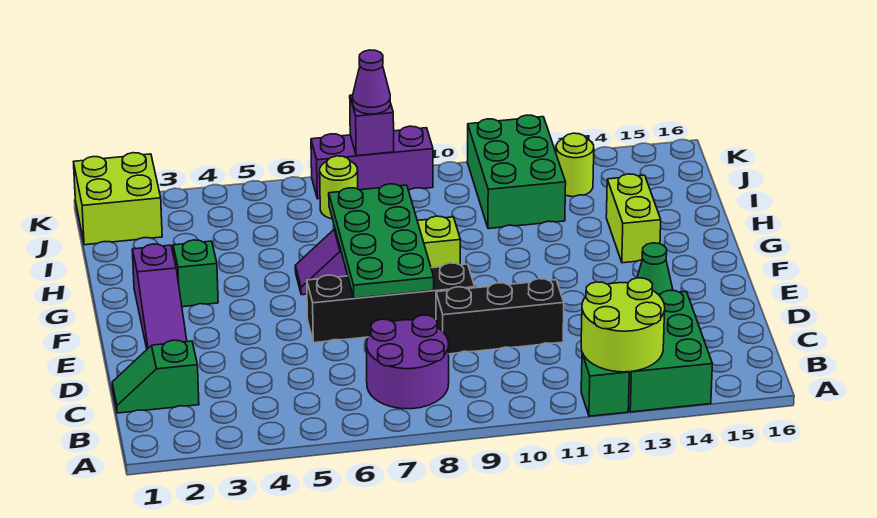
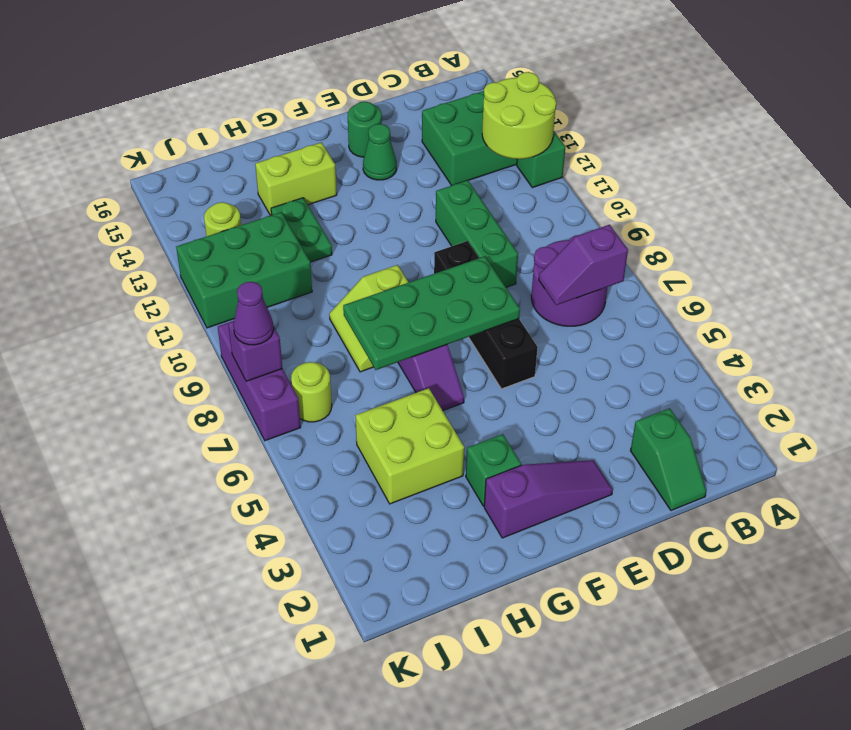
none -> purple slope B7:C7 level 2 top B
black brick D9:D11 level 1 -> green brick D9:D11 level 1
none -> green round brick E15 level 1
none -> green plate H12:H13 level 1
lime brick J1:K2 level 1 -> lime brick H4:I5 level 1

